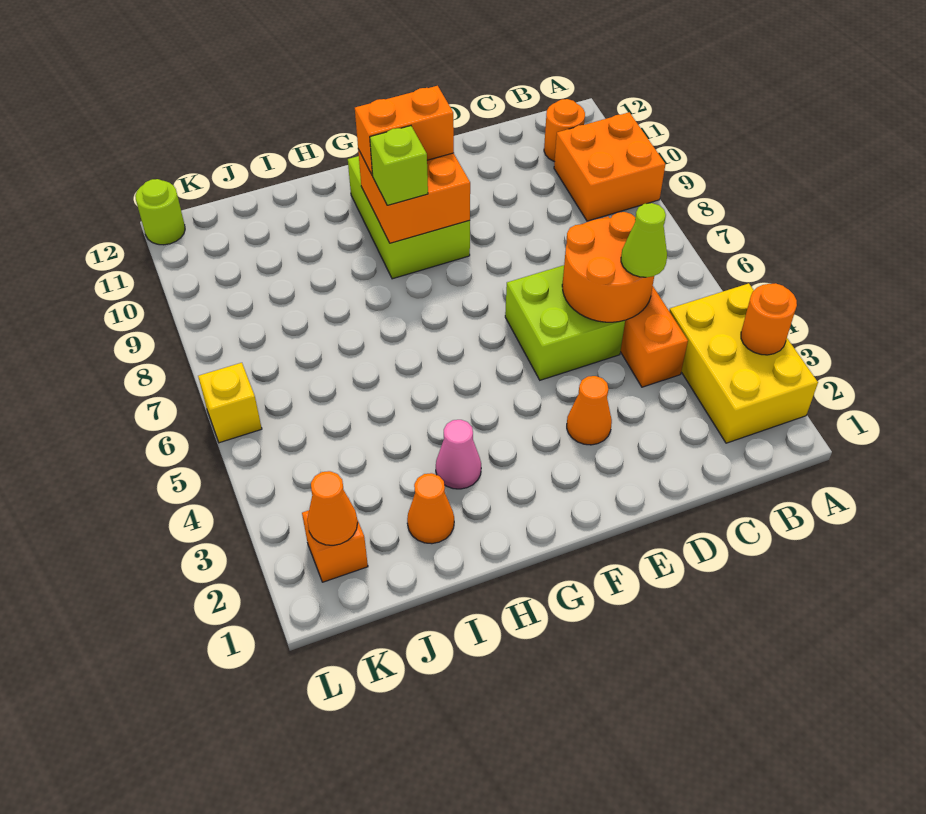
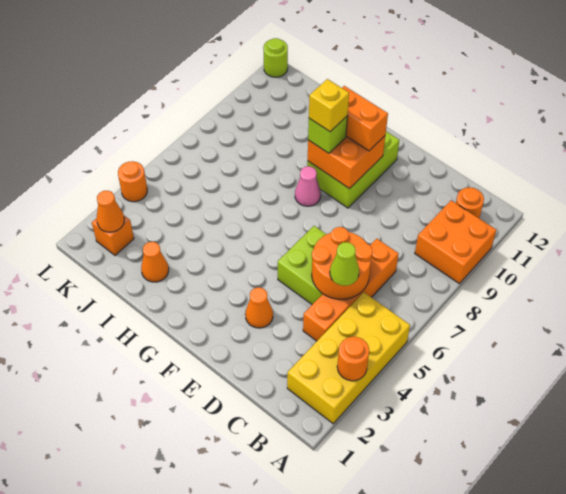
yellow brick A2:B4 level 1 -> yellow brick A2:B5 level 1
pink cone H3 level 1 -> pink cone G8 level 1
none -> orange round brick L4 level 1
yellow brick L6 level 1 -> yellow brick G9 level 4

